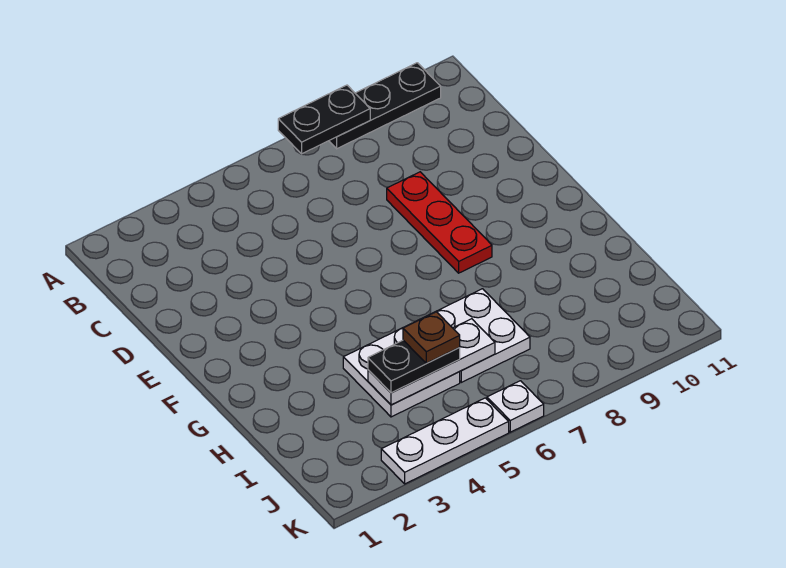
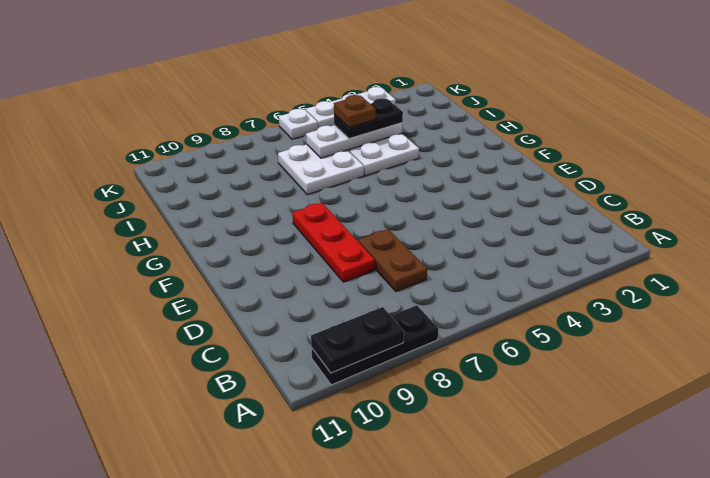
black plate A7:A8 level 2 -> black plate A9:A10 level 2
none -> brown plate C7:D7 level 1

